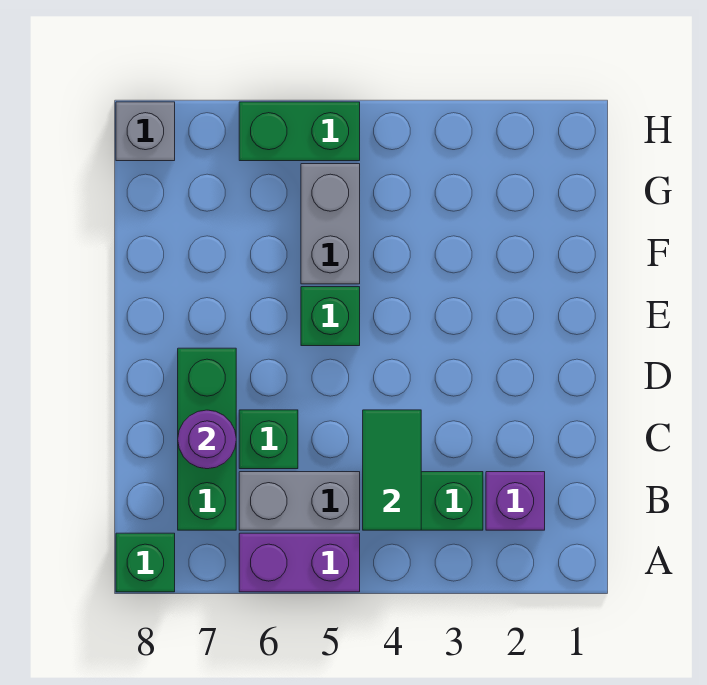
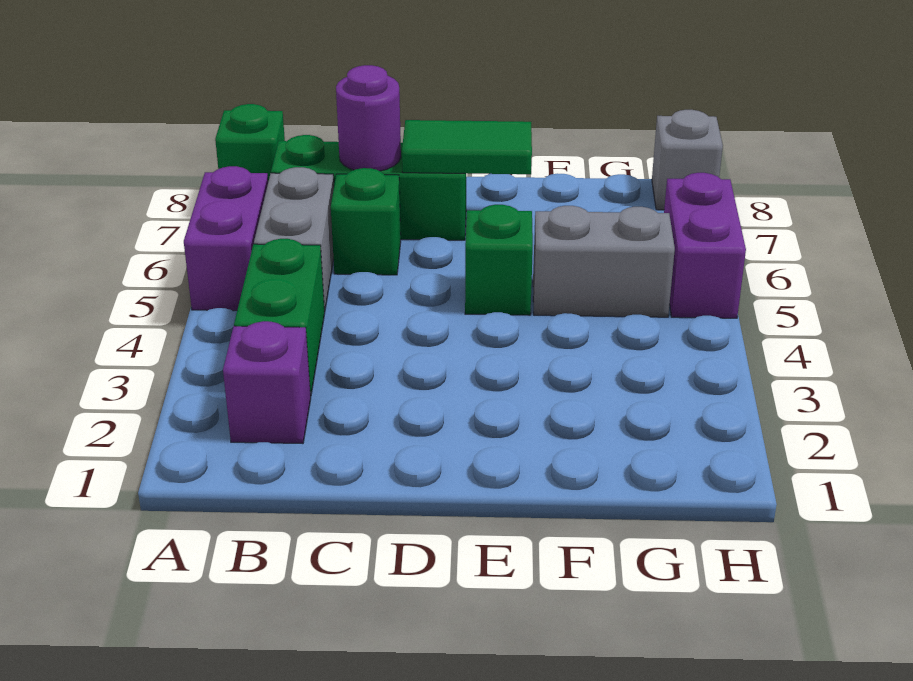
green tile B4:C4 level 2 -> green tile D7:E7 level 2
green brick H5:H6 level 1 -> purple brick H5:H6 level 1

